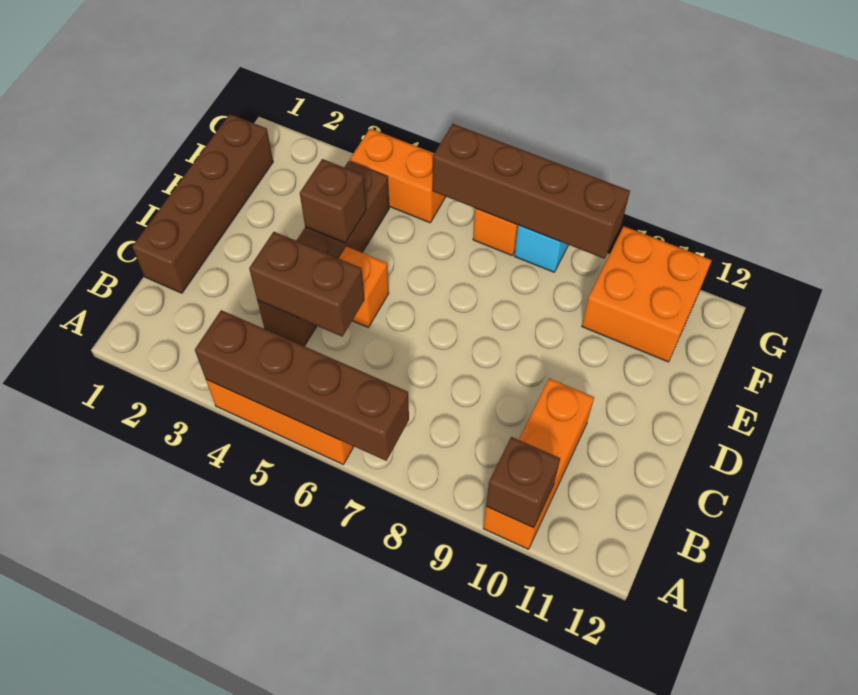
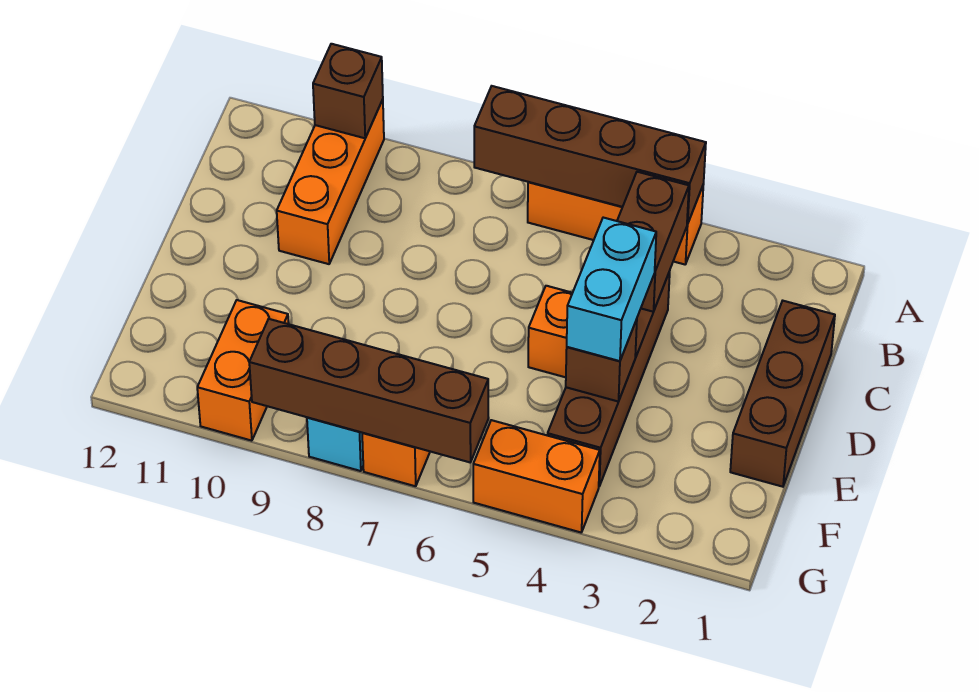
brown brick C1:F1 level 1 -> brown brick C1:E1 level 1
brown brick C4:C5 level 2 -> brown brick B4:C4 level 2
none -> cyan brick D4:E4 level 3
orange brick F10:G11 level 1 -> orange brick F10:G10 level 1

